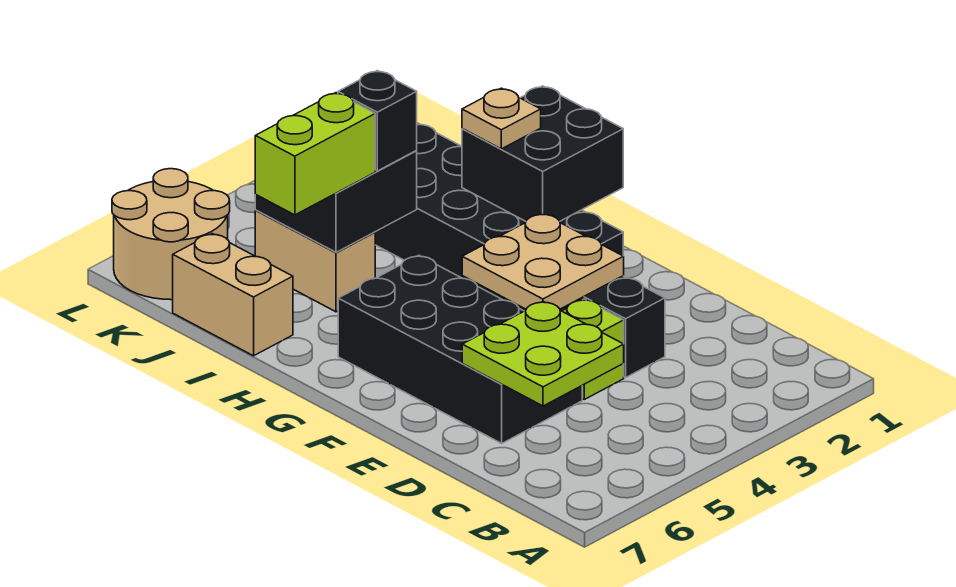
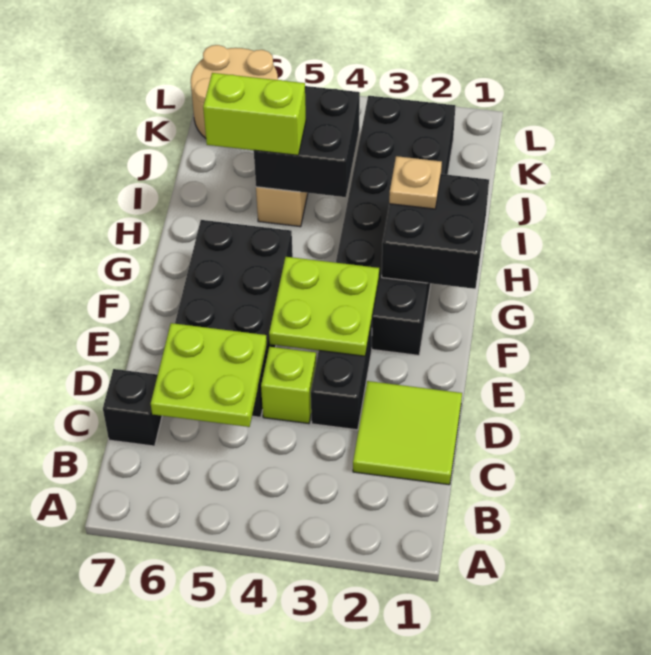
none -> lime tile C1:D2 level 1
tan plate E3:F4 level 2 -> lime plate E3:F4 level 2
black brick I4 level 3 -> black brick C7 level 1
tan brick I7:J7 level 1 -> none

